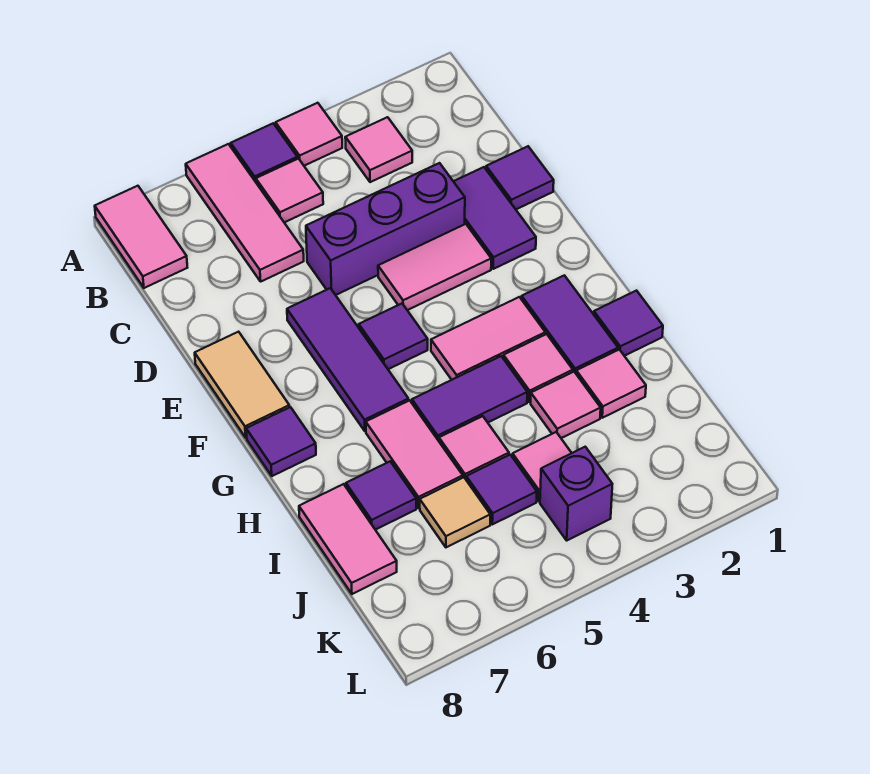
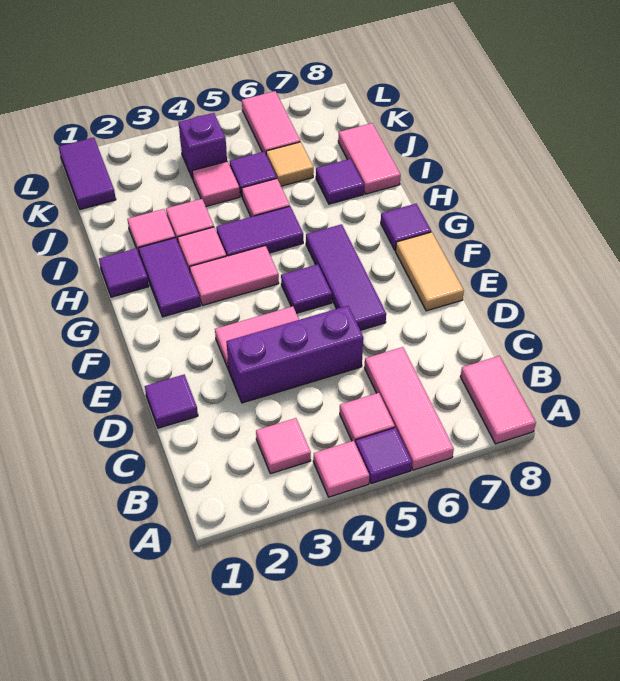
purple tile D2:E2 level 1 -> purple tile K1:L1 level 1
pink tile H6:I6 level 1 -> pink tile K6:L6 level 1

